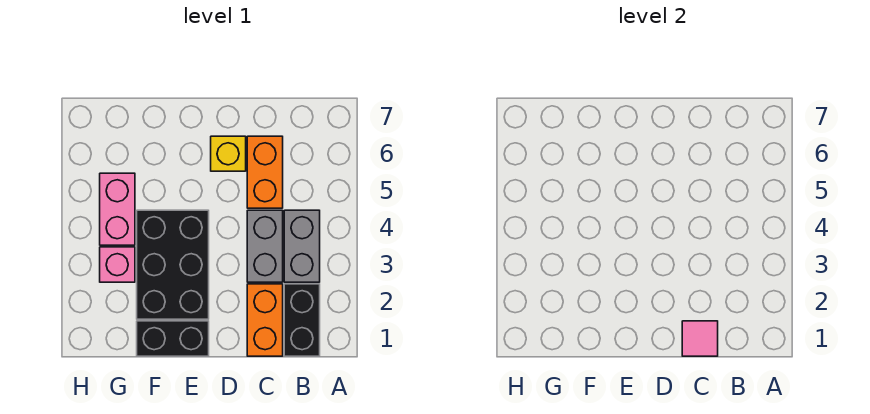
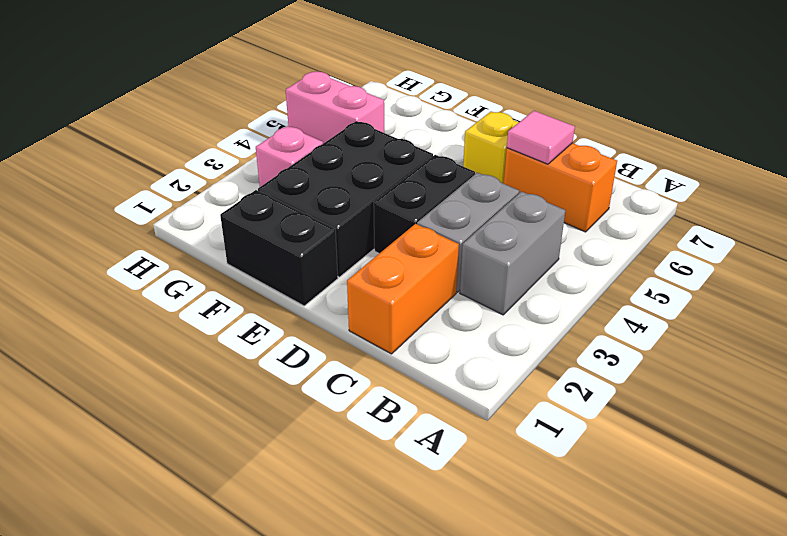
black brick B1:B2 level 1 -> black brick D3:D4 level 1
pink tile C1 level 2 -> pink tile C6 level 2
orange brick C5:C6 level 1 -> orange brick B6:C6 level 1
pink brick G4:G5 level 1 -> pink brick G5:H5 level 1

